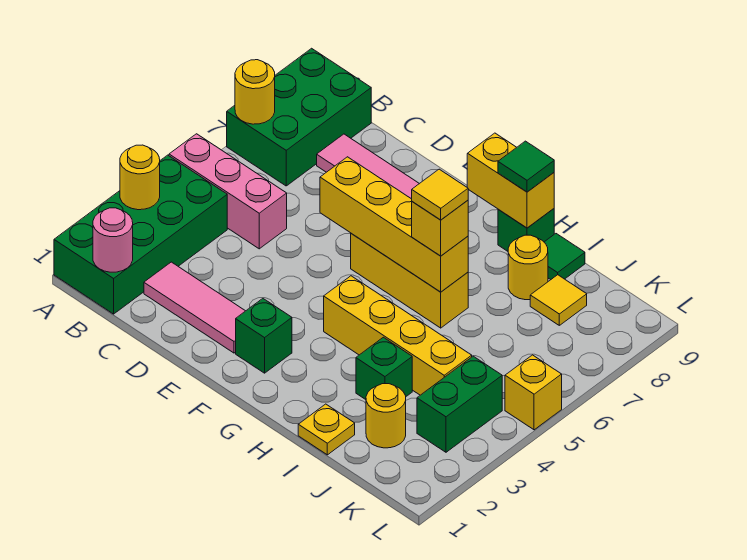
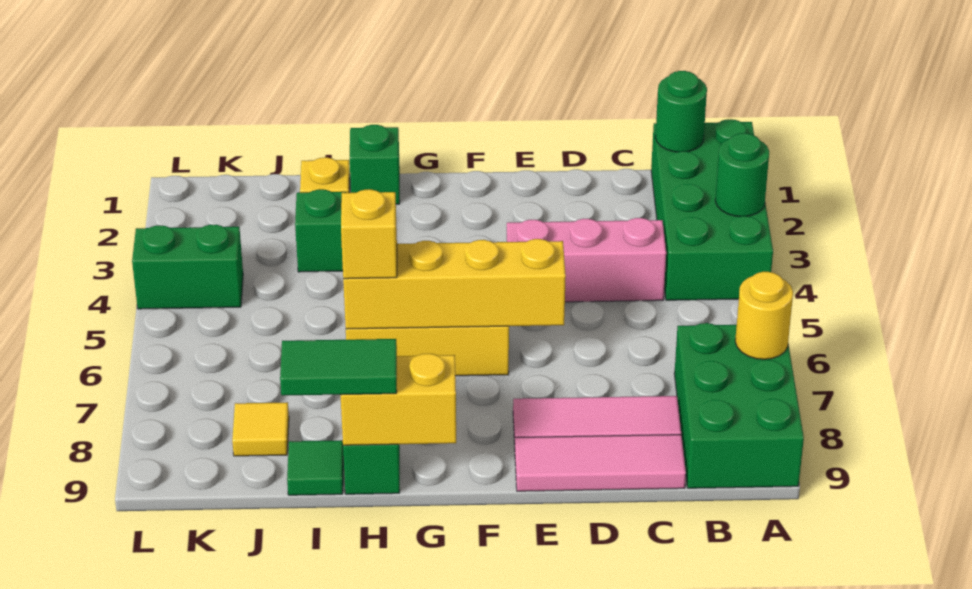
yellow round brick A3 level 2 -> green round brick A3 level 2
pink brick A5:C5 level 1 -> pink brick C4:E4 level 1
pink round brick B1 level 2 -> green round brick B1 level 2
pink tile C2:E2 level 1 -> pink tile C9:E9 level 1
green brick F2 level 1 -> green brick H1 level 1
yellow brick G4:J4 level 1 -> none
yellow tile H6 level 4 -> none
green tile H9 level 3 -> green tile H9:I9 level 3
yellow round brick I8 level 1 -> none
yellow round brick J2 level 1 -> none
green brick K3:K4 level 1 -> green brick K4:L4 level 1
yellow brick L5 level 1 -> none

